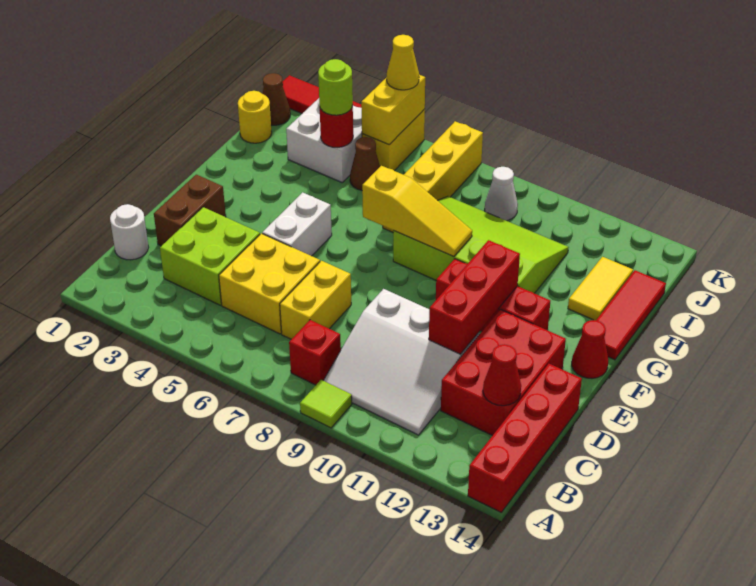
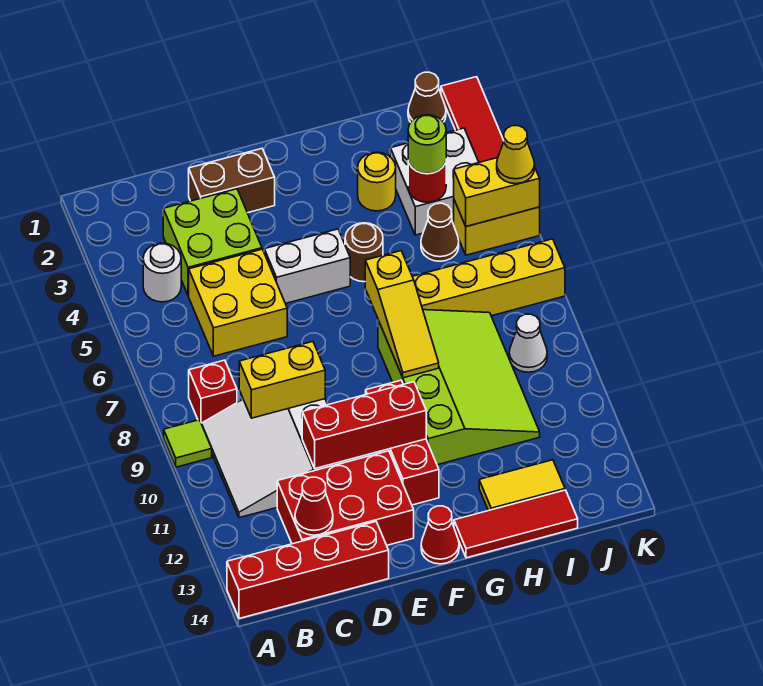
white round brick C1 level 1 -> white round brick B4 level 1
yellow brick C7:D7 level 1 -> yellow brick C9:D9 level 2
none -> brown round brick G5 level 1
yellow round brick I1 level 1 -> yellow round brick H3 level 1

